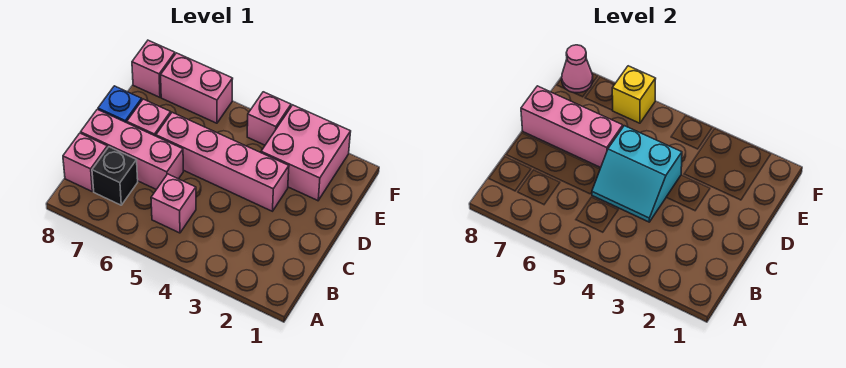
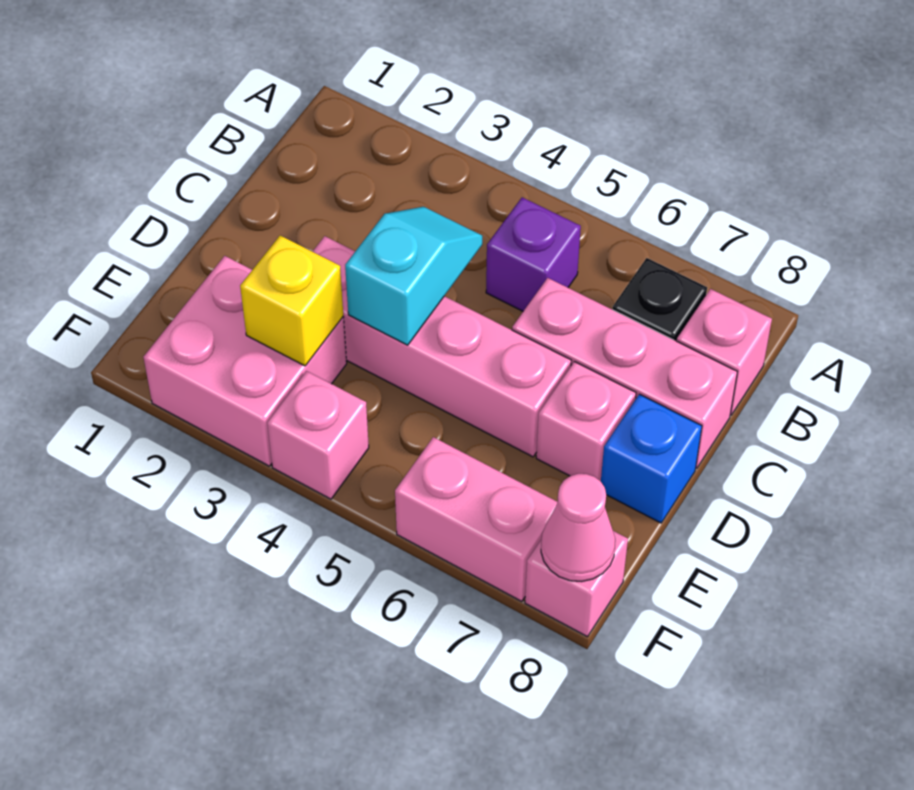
pink brick B5 level 1 -> purple brick B5 level 1
cyan slope C4:D5 level 2 top D -> cyan slope C4:D4 level 2 top D
pink brick D6:D8 level 2 -> none
yellow brick F6 level 2 -> yellow brick E3 level 2

